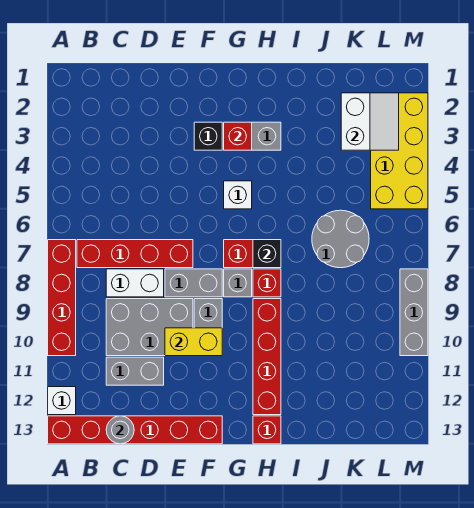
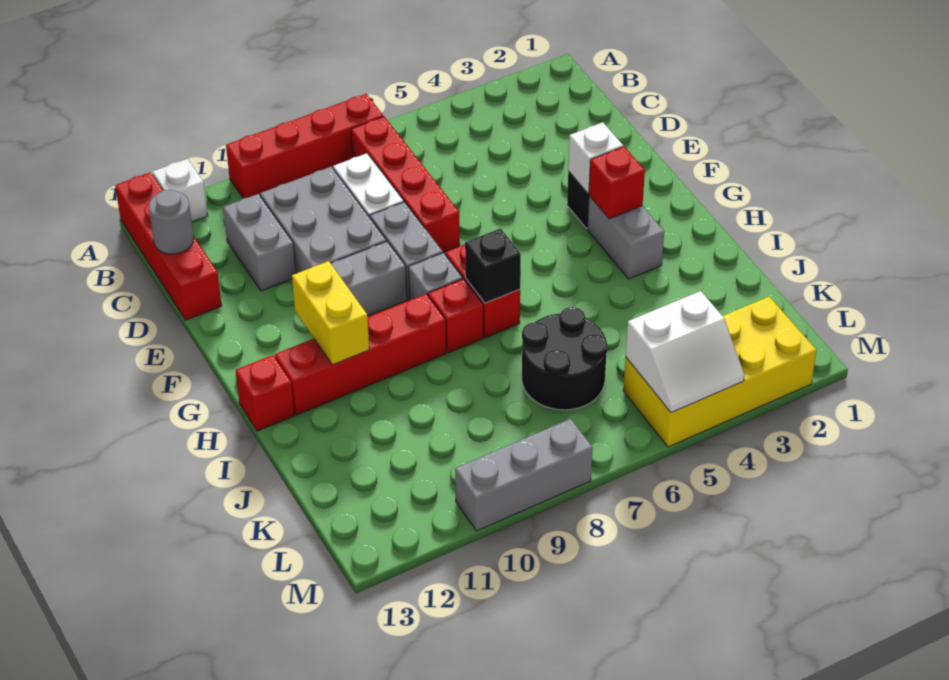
red brick A13:F13 level 1 -> red brick A13:D13 level 1
yellow brick E10:F10 level 2 -> yellow brick G11:H11 level 2
white brick G5 level 1 -> white brick F3 level 2
grey round brick J6:K7 level 1 -> black round brick J6:K7 level 1
white slope K2:L3 level 2 top K -> white slope L4:M5 level 2 top L

